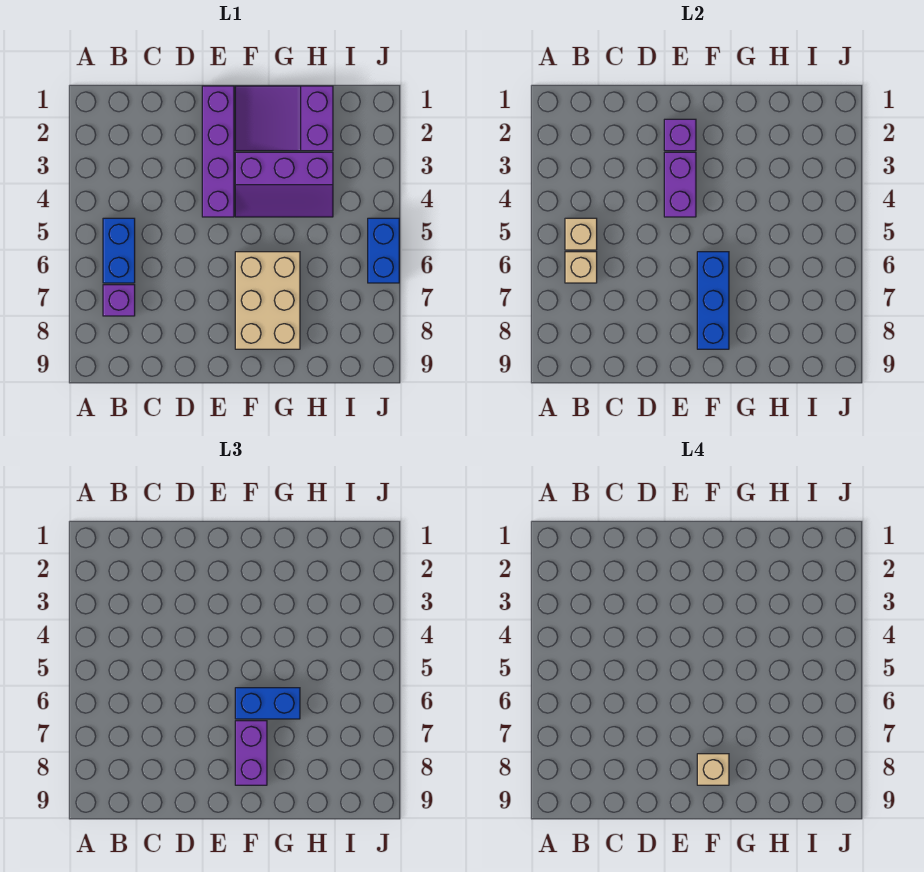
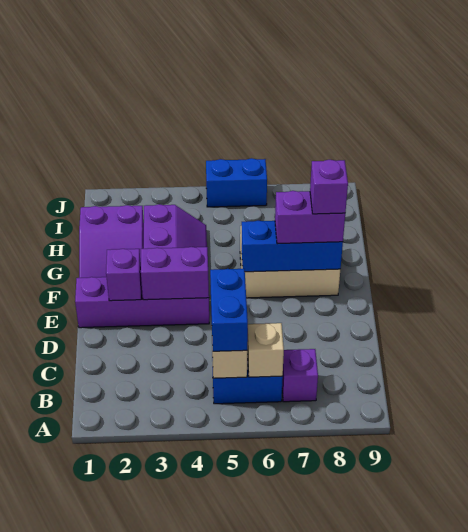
blue brick F6:G6 level 3 -> blue brick B5:C5 level 3
tan brick F8 level 4 -> purple brick F8 level 4

